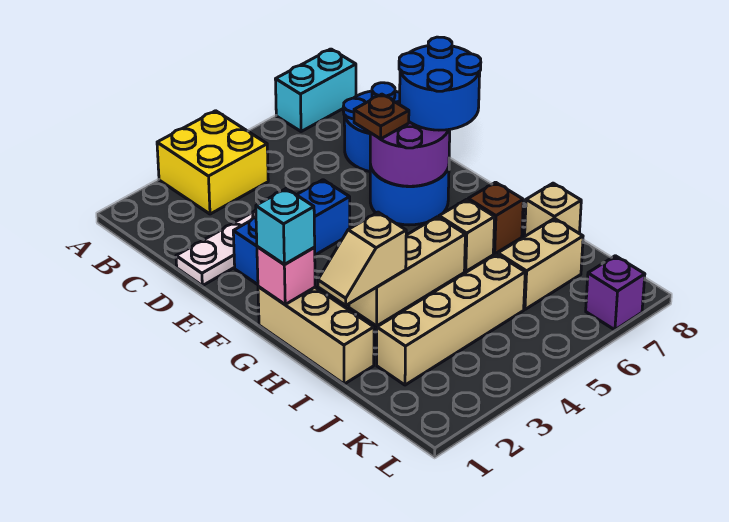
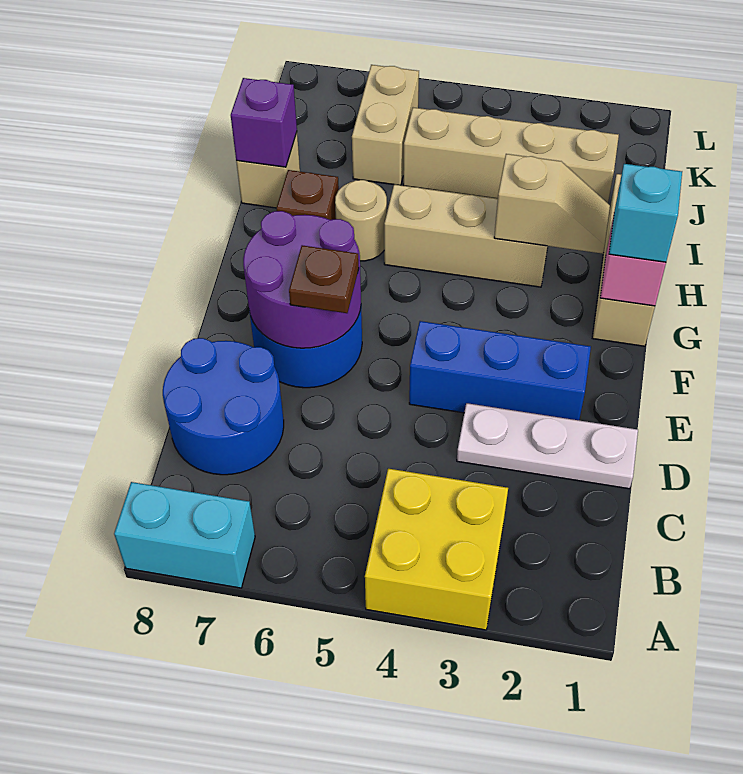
blue round brick E7:F8 level 3 -> none
tan brick H6 level 1 -> tan round brick H6 level 1
tan brick J6:J7 level 1 -> tan brick J6:K6 level 1
purple brick L7 level 1 -> purple brick I8 level 2

